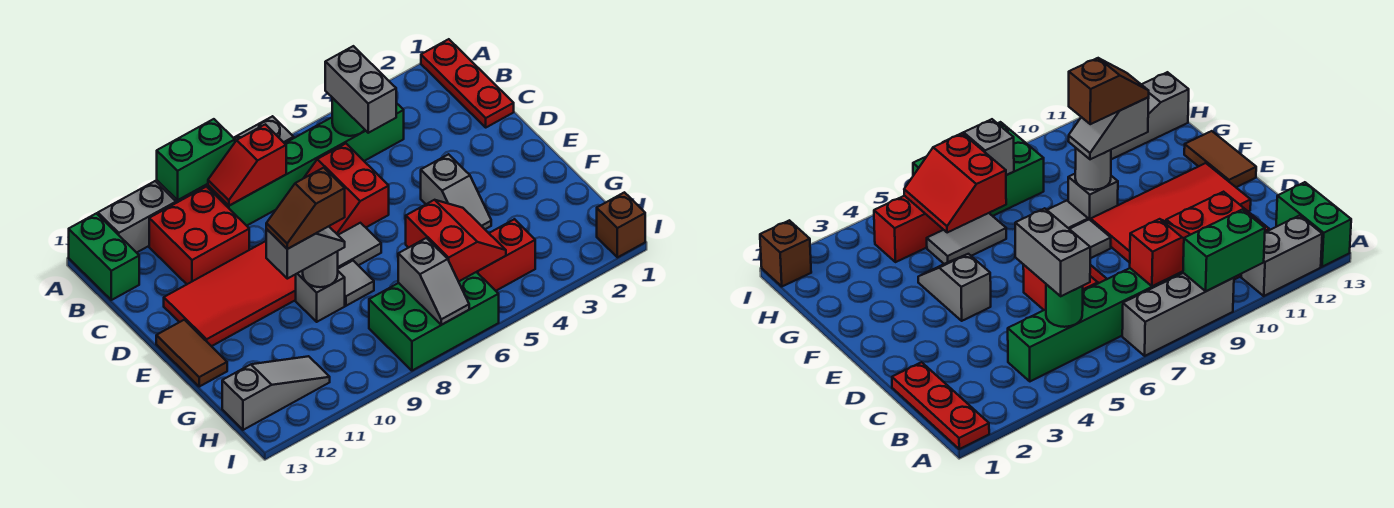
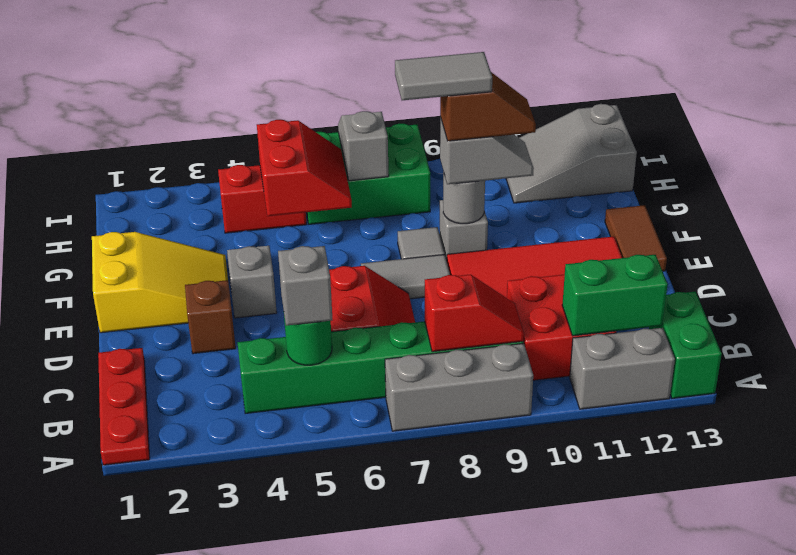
green brick A9:A10 level 2 -> green brick B11:B12 level 2
grey brick B5:C5 level 3 -> grey brick B5 level 3
none -> yellow slope E1:F3 level 1 top 1
grey slope F9:F10 level 3 top 10 -> grey slope F9:F10 level 3 top 9
grey tile G5:G6 level 1 -> grey tile F8:F9 level 5
red slope G5:H6 level 2 top 6 -> red slope G5:H6 level 2 top 5
grey slope H11:H13 level 1 top 13 -> grey slope H11:I13 level 1 top 13
brown brick I1 level 1 -> brown brick D3 level 1

